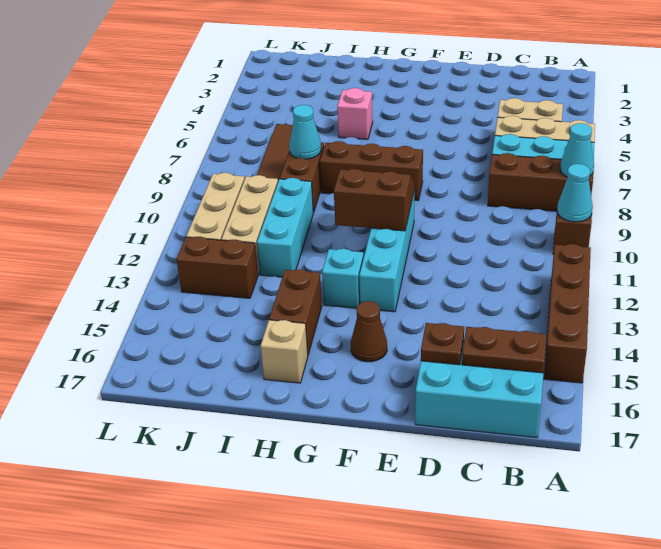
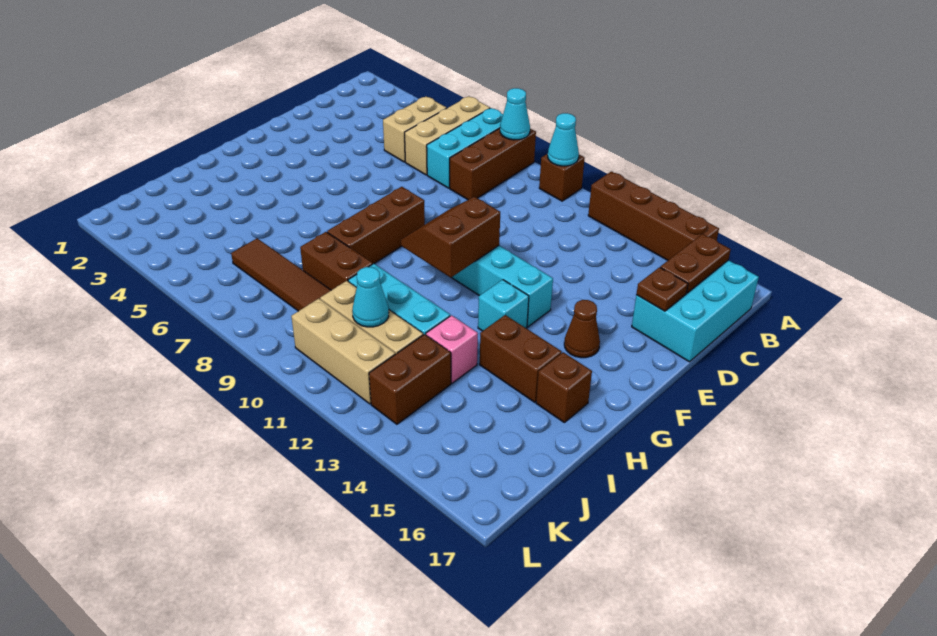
pink brick H5 level 1 -> pink brick I13 level 1
tan brick H16 level 1 -> brown brick H16 level 1
cyan cone I8 level 2 -> cyan cone J11 level 2

